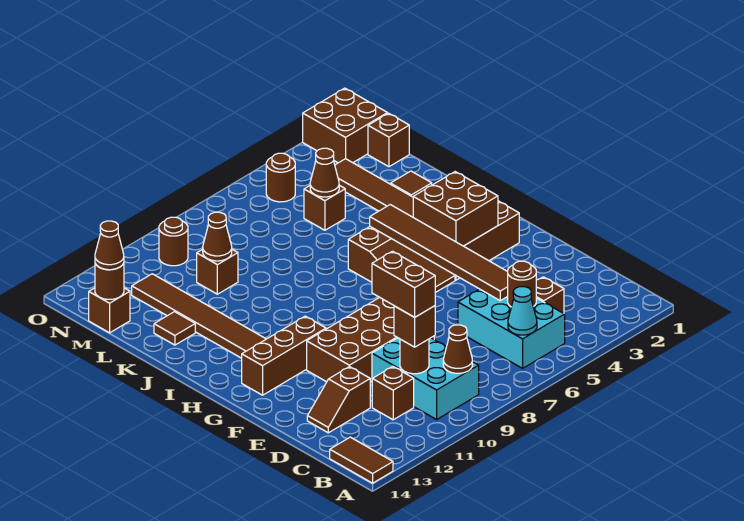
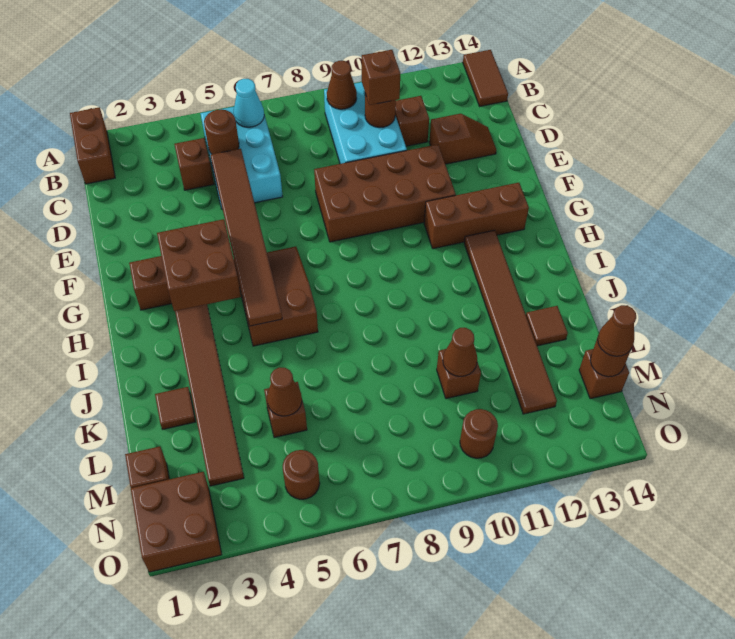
brown brick C10:D10 level 4 -> brown brick A1:B1 level 1

